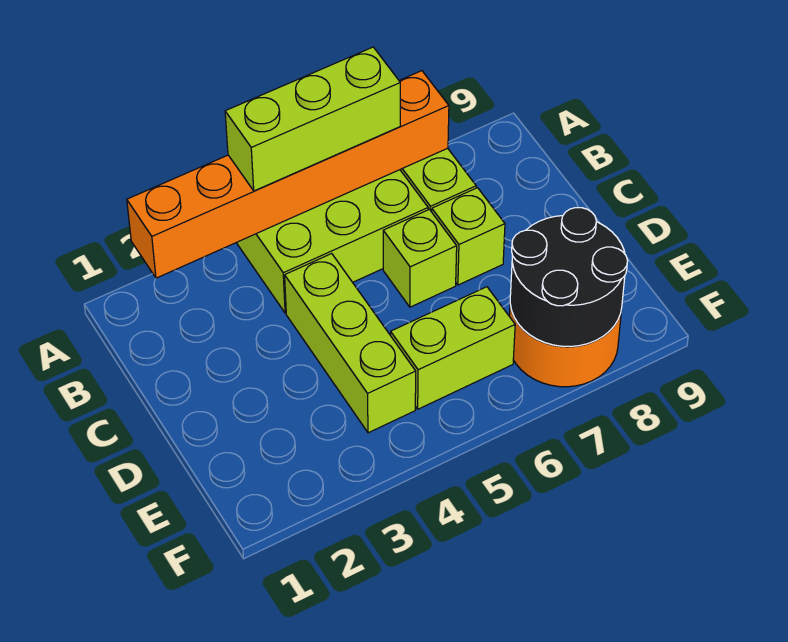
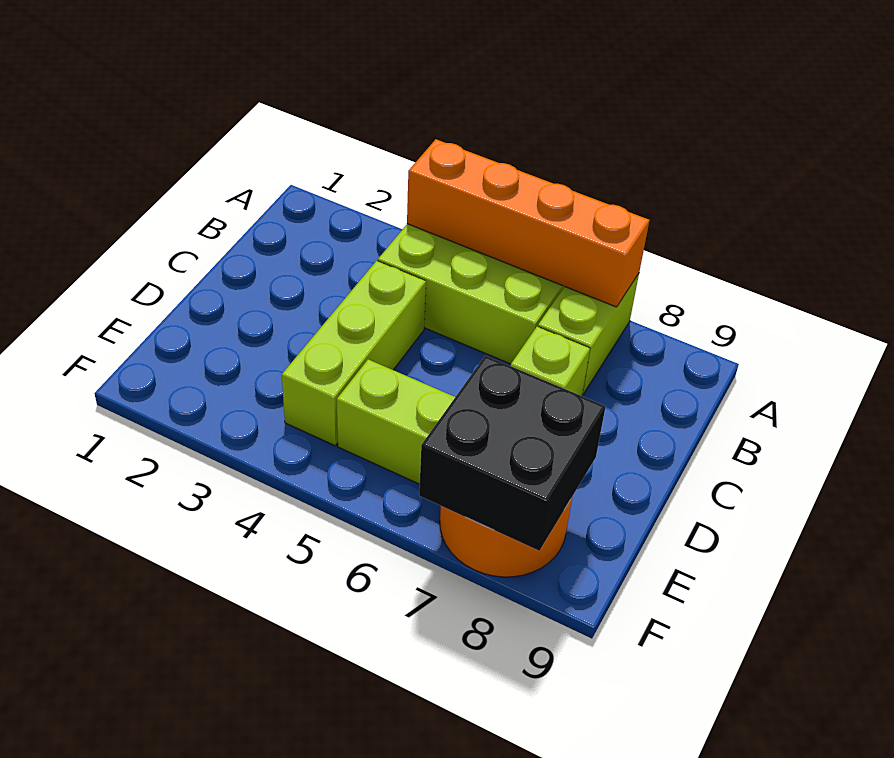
orange brick A2:A7 level 2 -> orange brick A4:A7 level 2
lime brick A4:A6 level 3 -> none
lime brick C6 level 1 -> none
black round brick E7:F8 level 2 -> black brick E7:F8 level 2

